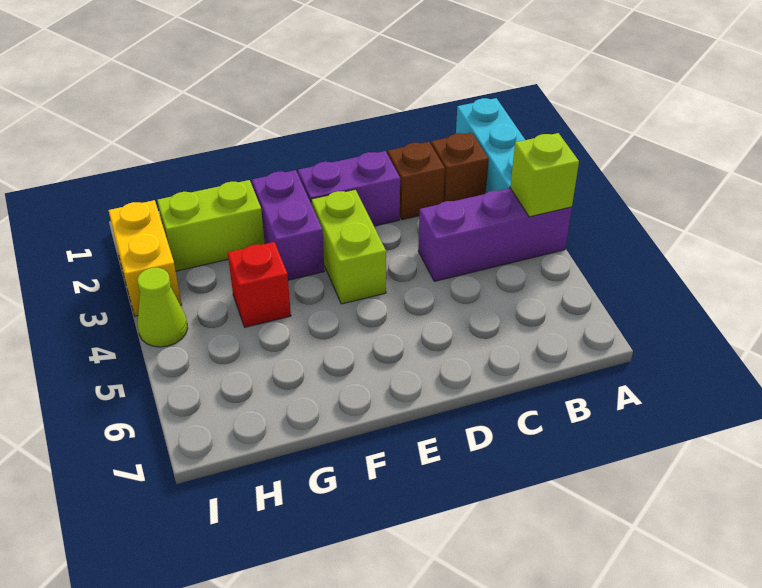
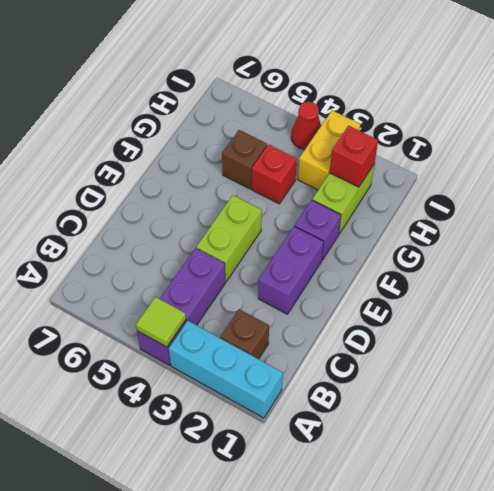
lime brick A4 level 2 -> lime tile A4 level 2
brown brick C2 level 1 -> brown brick G5 level 1
lime brick E3:E4 level 1 -> lime brick D4:E4 level 1
purple brick F2:F3 level 1 -> purple brick F2 level 1
none -> red brick H2 level 2
yellow brick I2:I3 level 1 -> yellow brick H3:I3 level 1
lime cone I4 level 1 -> red cone I4 level 1

